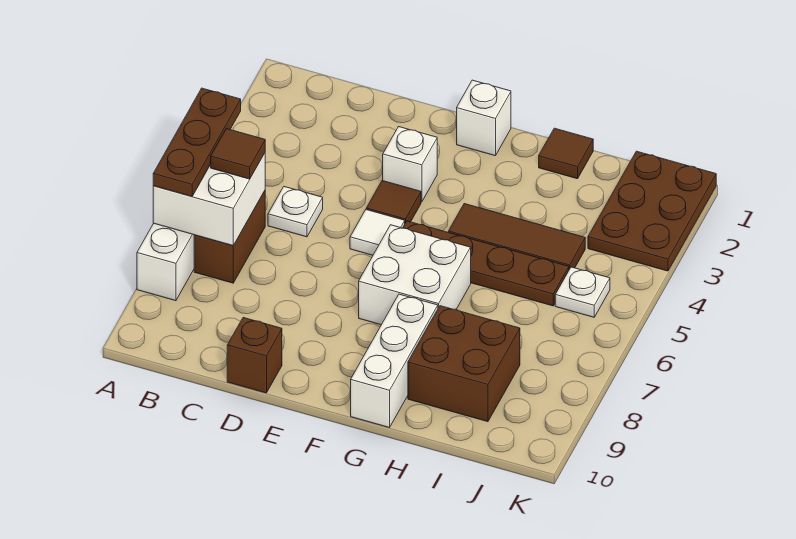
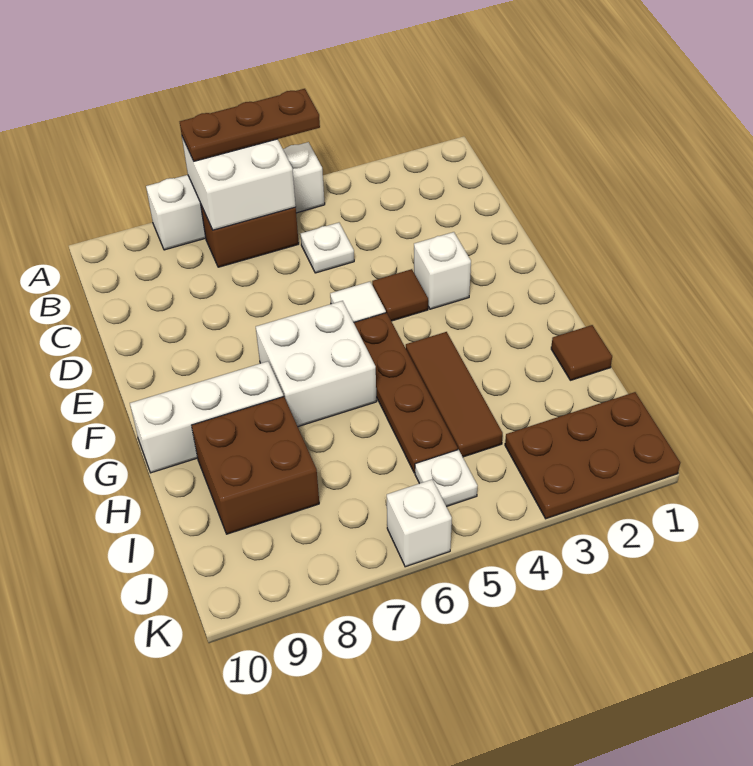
brown tile B6 level 3 -> none
brown brick D10 level 1 -> none
white brick F1 level 1 -> white brick K6 level 1

